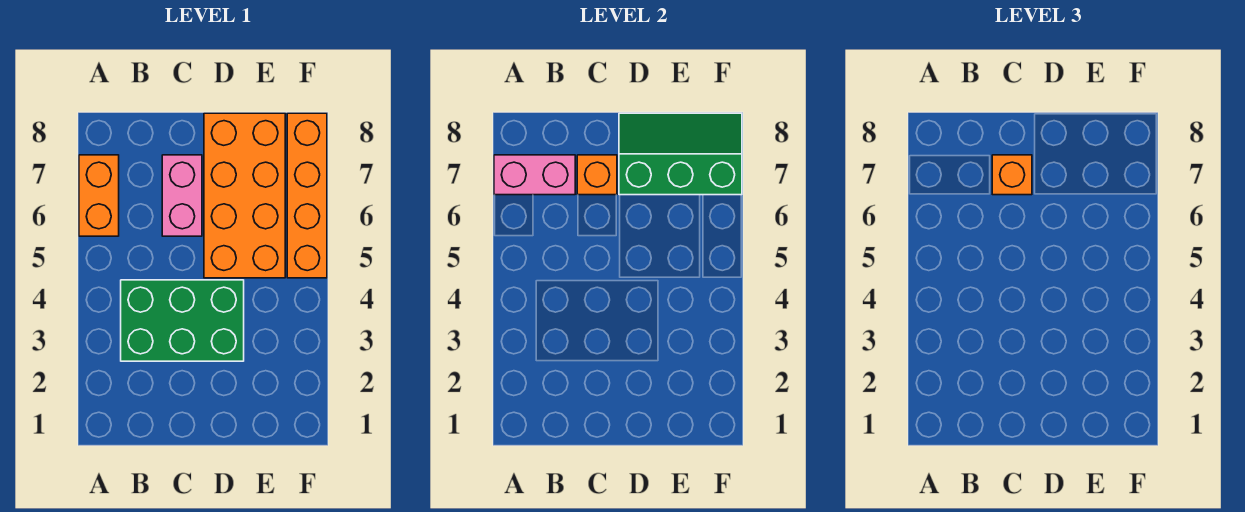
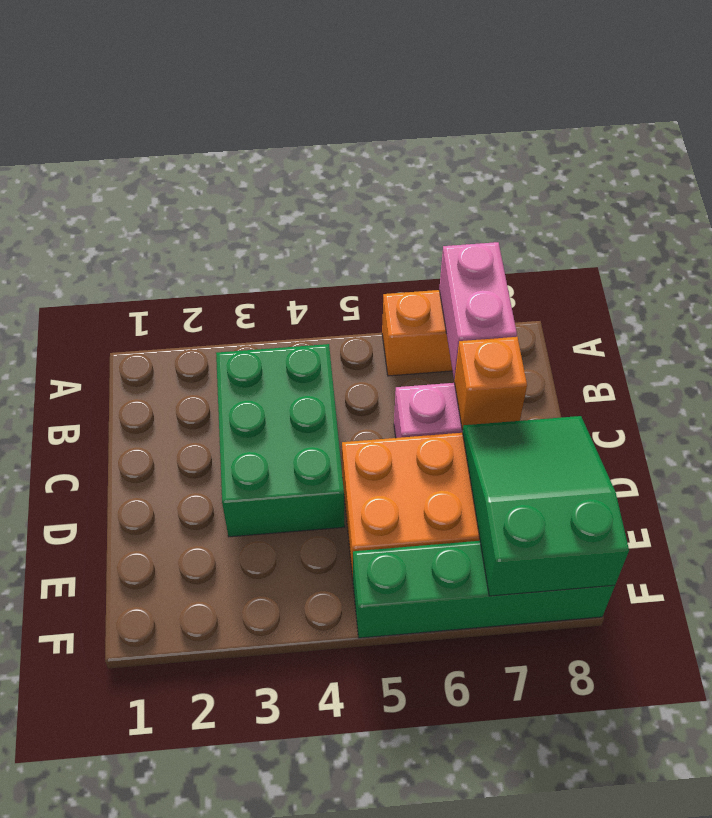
orange brick C7 level 3 -> none
green slope D7:F8 level 2 top 7 -> green slope D7:F8 level 2 top F
orange brick F5:F8 level 1 -> green brick F5:F8 level 1

